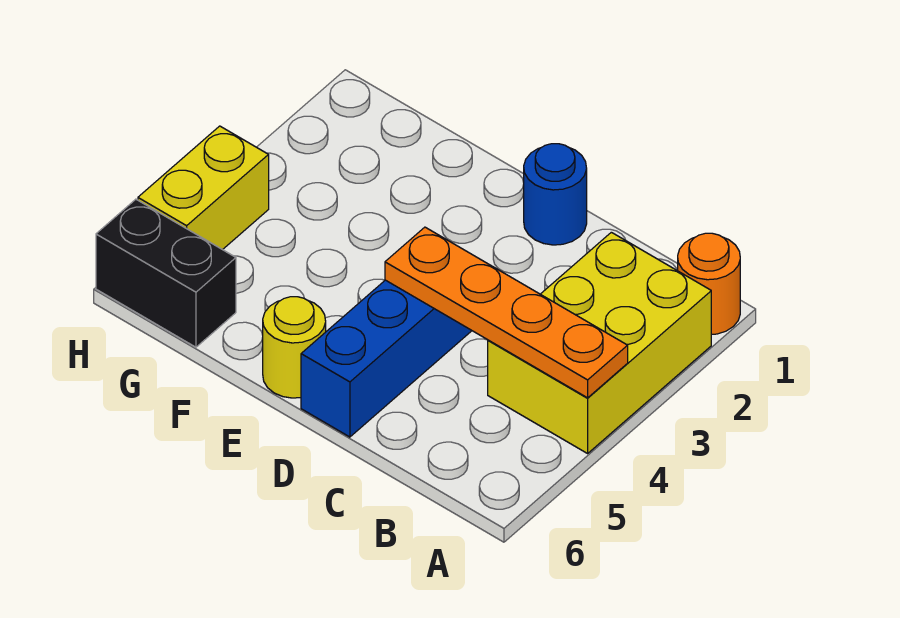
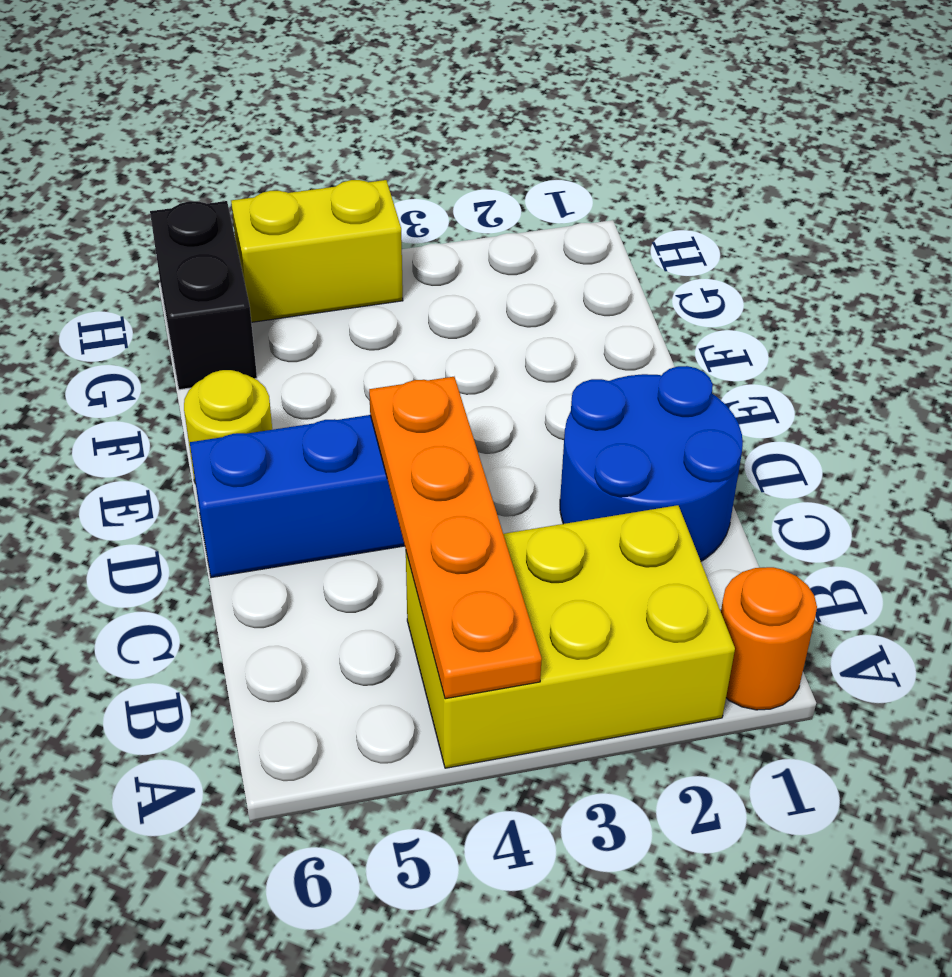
blue round brick D1 level 1 -> blue round brick C1:D2 level 1

